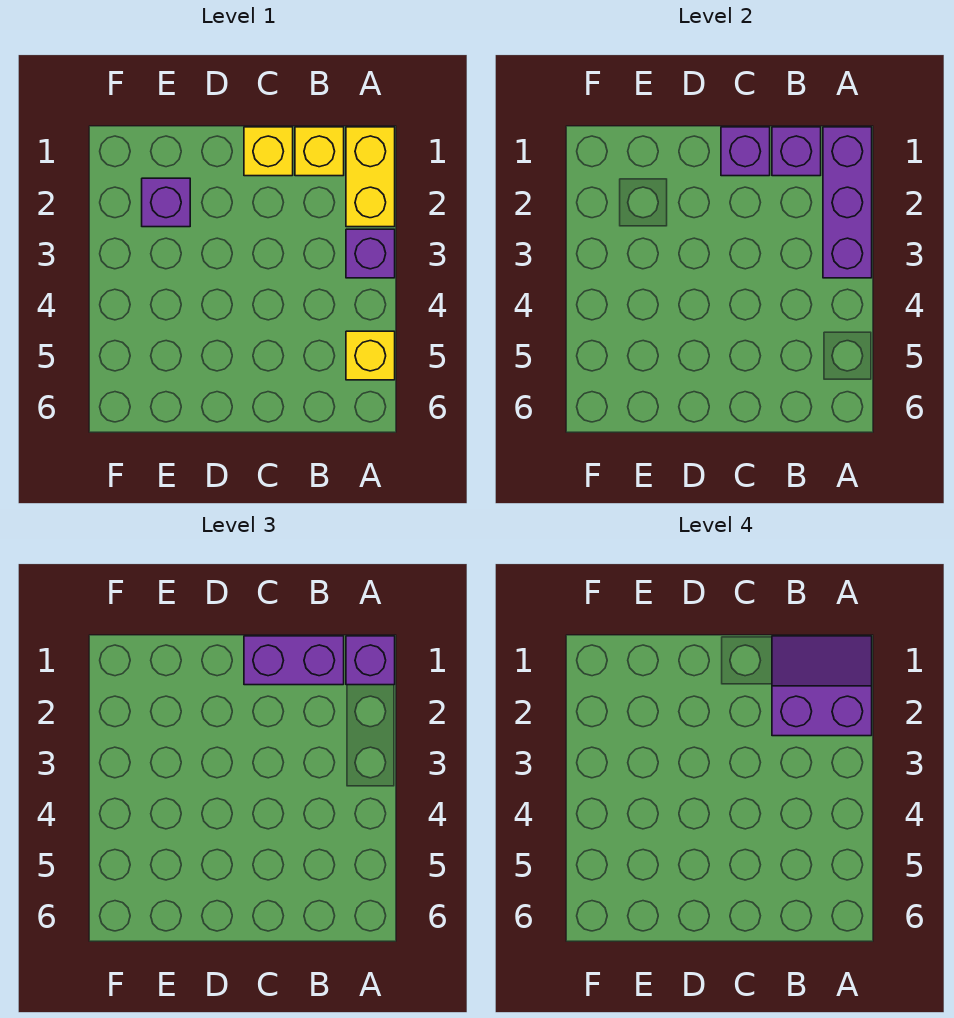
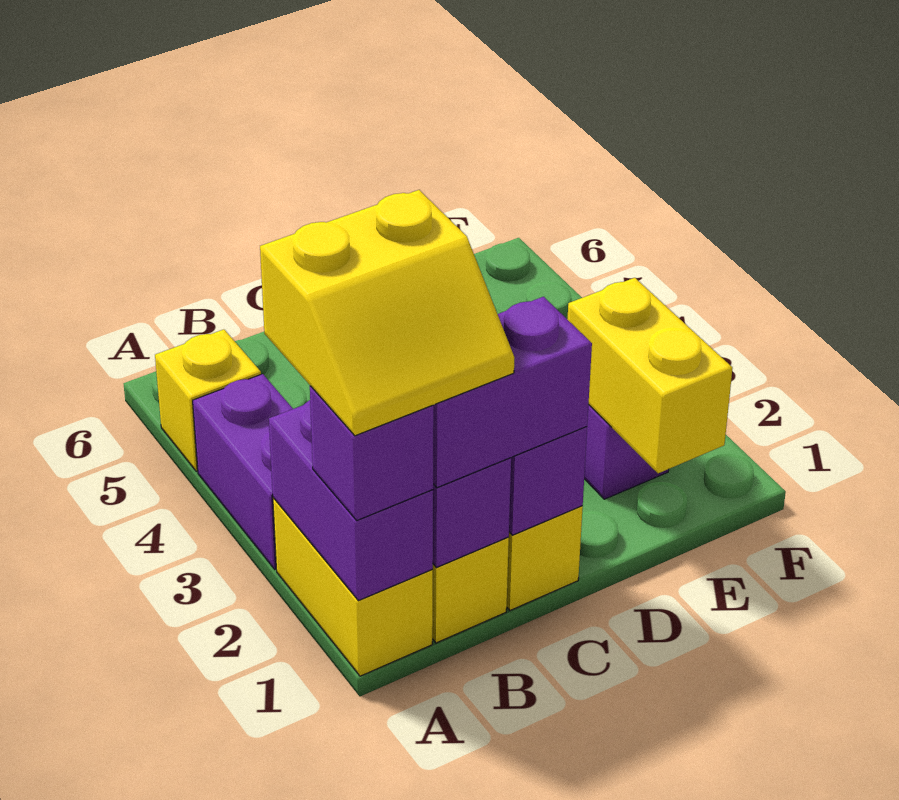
purple brick A1:A3 level 2 -> purple brick A1:A2 level 2
purple slope A1:B2 level 4 top 2 -> yellow slope A1:B2 level 4 top 2
purple brick A3 level 1 -> purple brick A3:A4 level 1
none -> yellow brick E1:E2 level 2

